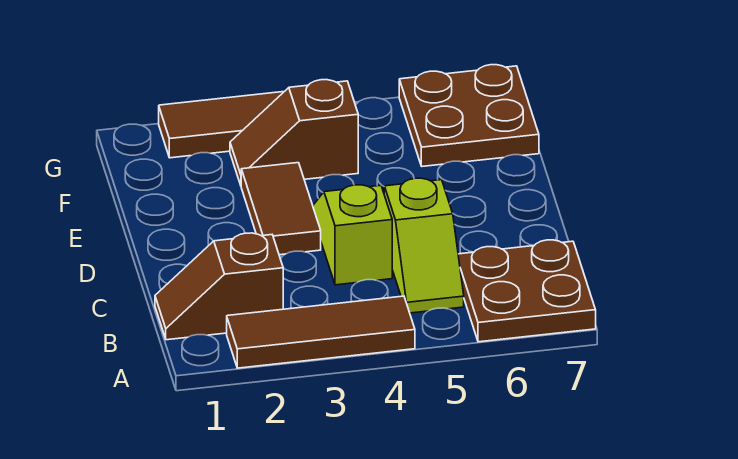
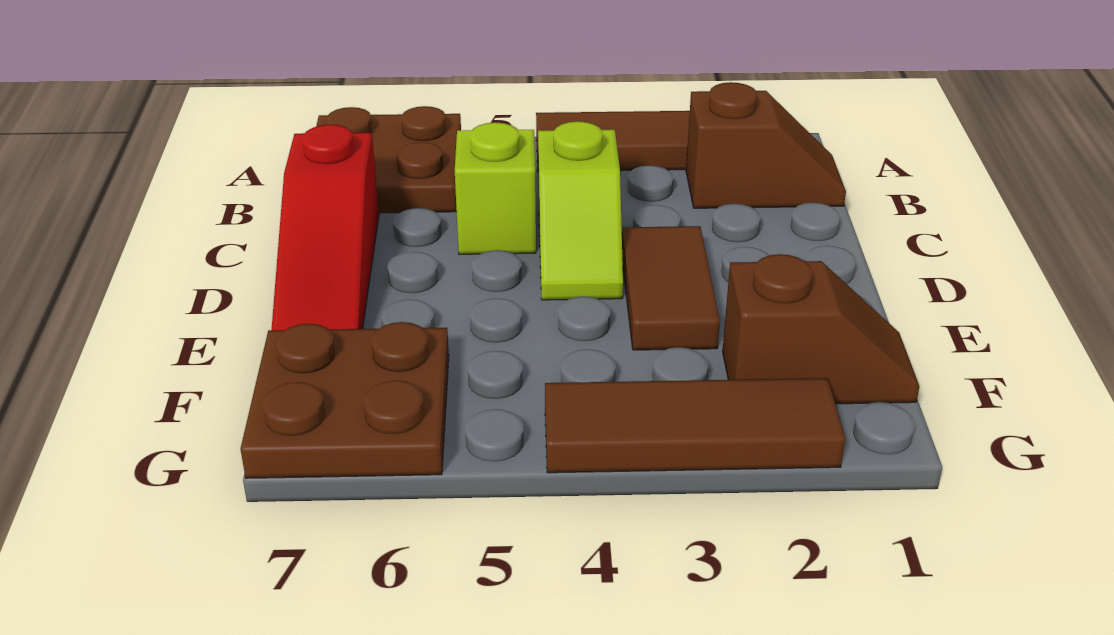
none -> red slope C7:E7 level 1 top C
brown slope F3:F4 level 1 top 4 -> brown slope F1:F2 level 1 top 2

